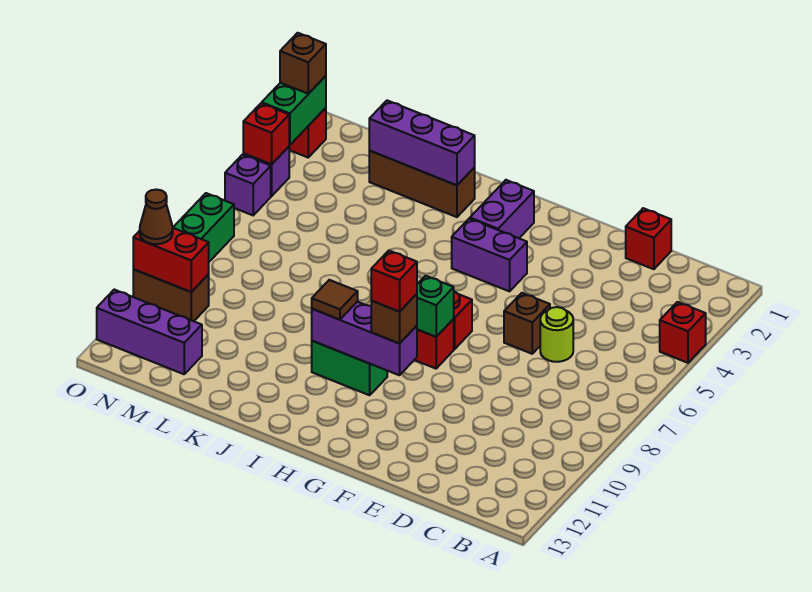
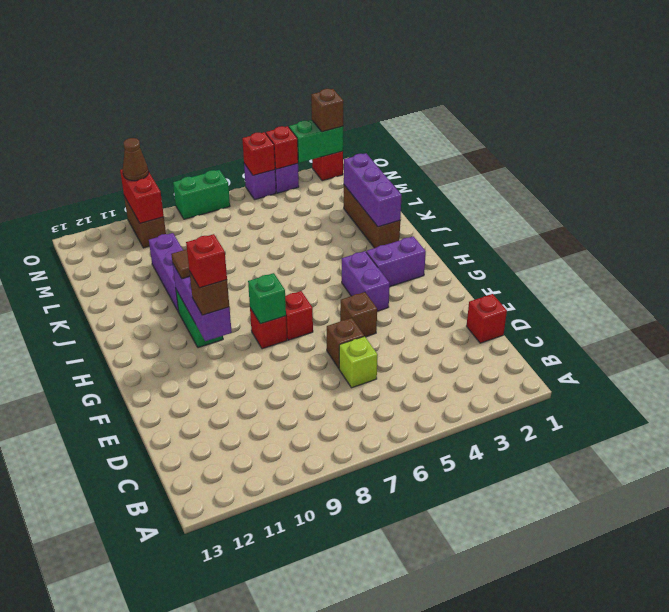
red brick A4 level 1 -> red brick O5 level 2
lime round brick D6 level 1 -> lime brick D6 level 1
none -> brown brick F5 level 1
purple brick M12:O12 level 1 -> purple brick J10:L10 level 1

